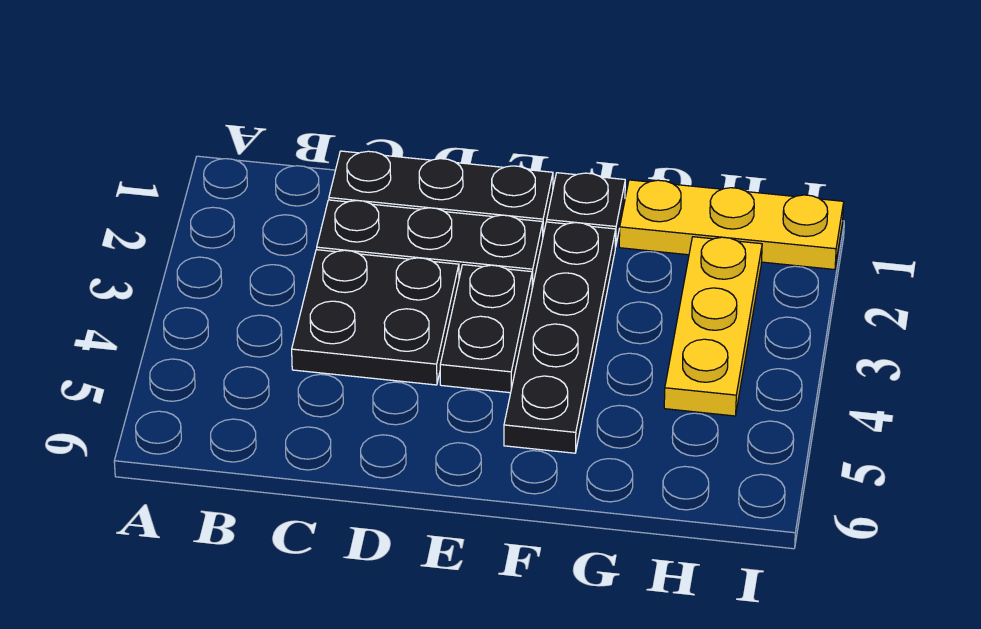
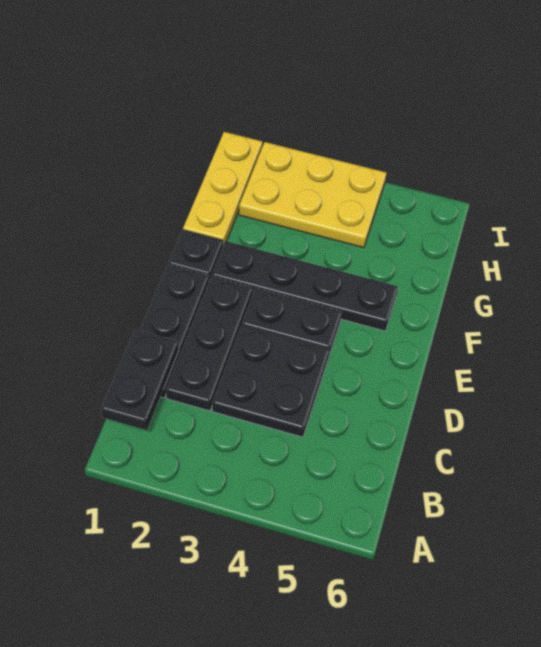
none -> black plate B1:C1 level 2
yellow plate H2:H4 level 1 -> yellow plate H2:I4 level 1

